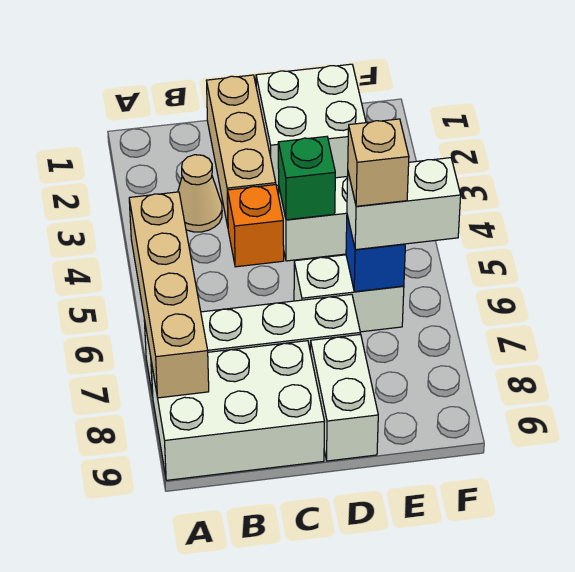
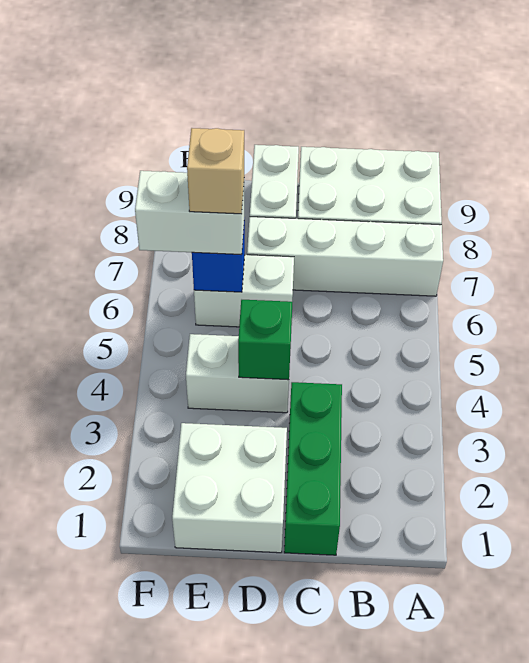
tan brick A5:A8 level 2 -> none
tan cone B3 level 1 -> none
tan brick C1:C3 level 1 -> green brick C1:C3 level 1
orange brick C4 level 1 -> none

